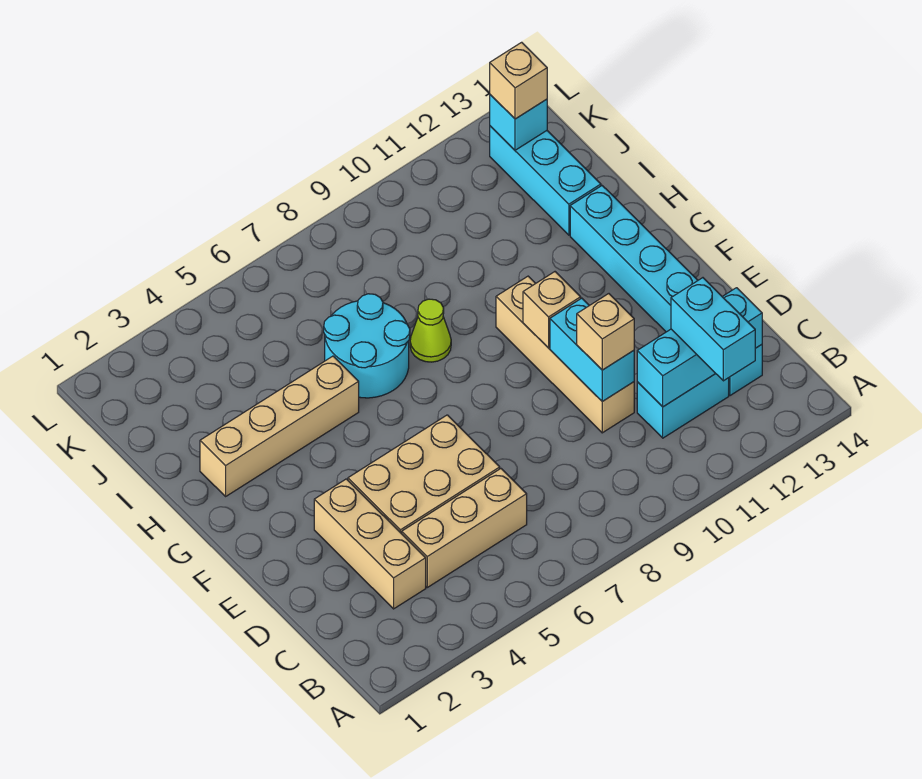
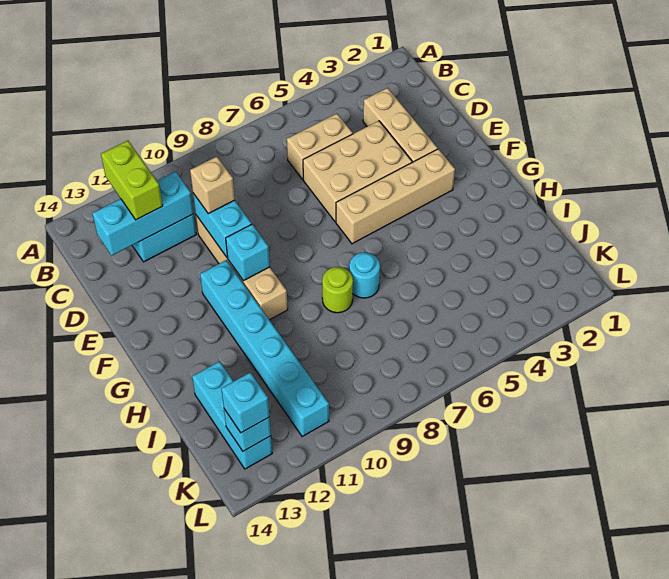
cyan brick B12:C12 level 3 -> lime brick B12:C12 level 3
tan brick C4:C6 level 1 -> tan brick C5:C6 level 1
cyan brick C13:H13 level 1 -> cyan brick F11:K11 level 1
tan brick F10 level 2 -> cyan brick F10 level 2
tan brick H2:H5 level 1 -> tan brick F3:F6 level 1
cyan round brick H6:I7 level 1 -> cyan round brick H7 level 1
lime cone H8 level 1 -> lime round brick H8 level 1
tan brick K13 level 3 -> cyan brick K13 level 3

